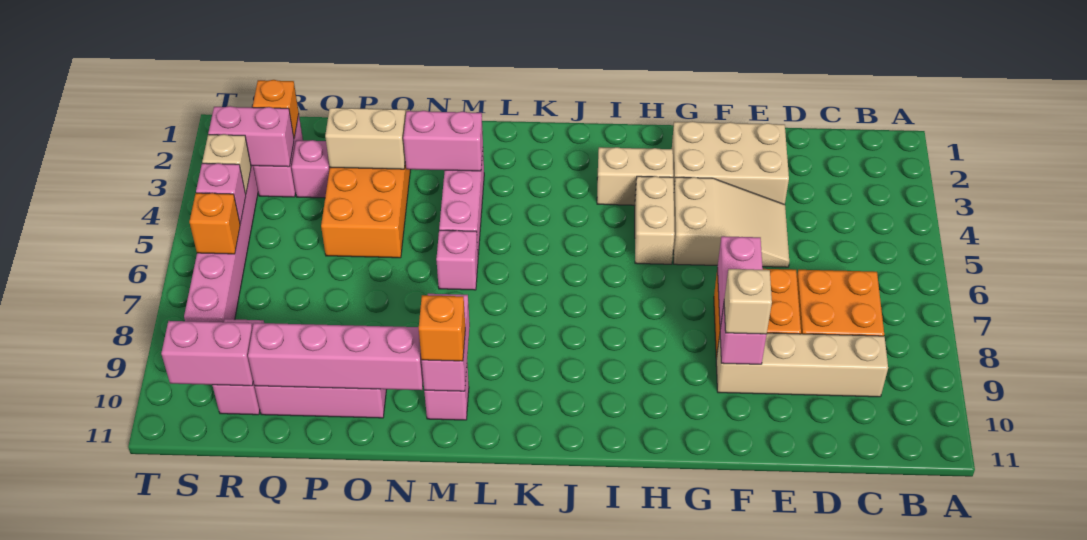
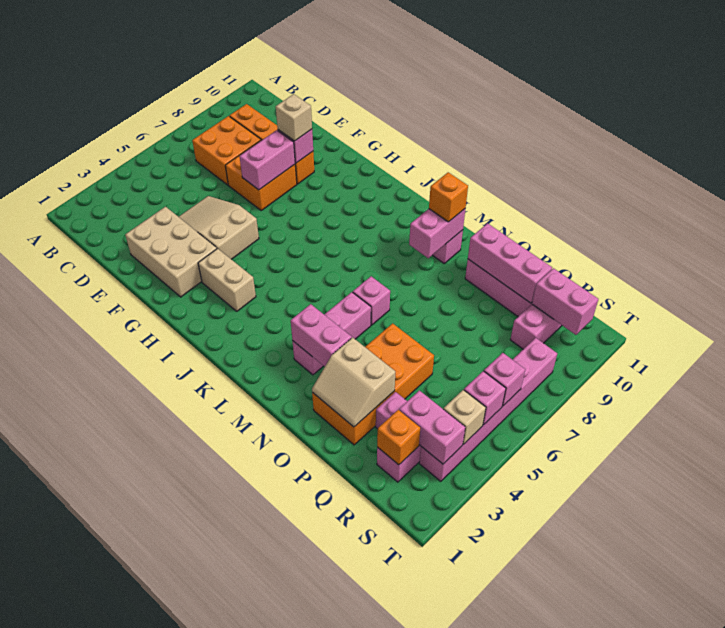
tan brick C9:F9 level 1 -> orange brick C9:F9 level 1
tan brick H4:H5 level 1 -> none
pink brick N10:Q10 level 2 -> pink brick O10:Q10 level 2
orange brick S6 level 2 -> pink brick S6 level 2

